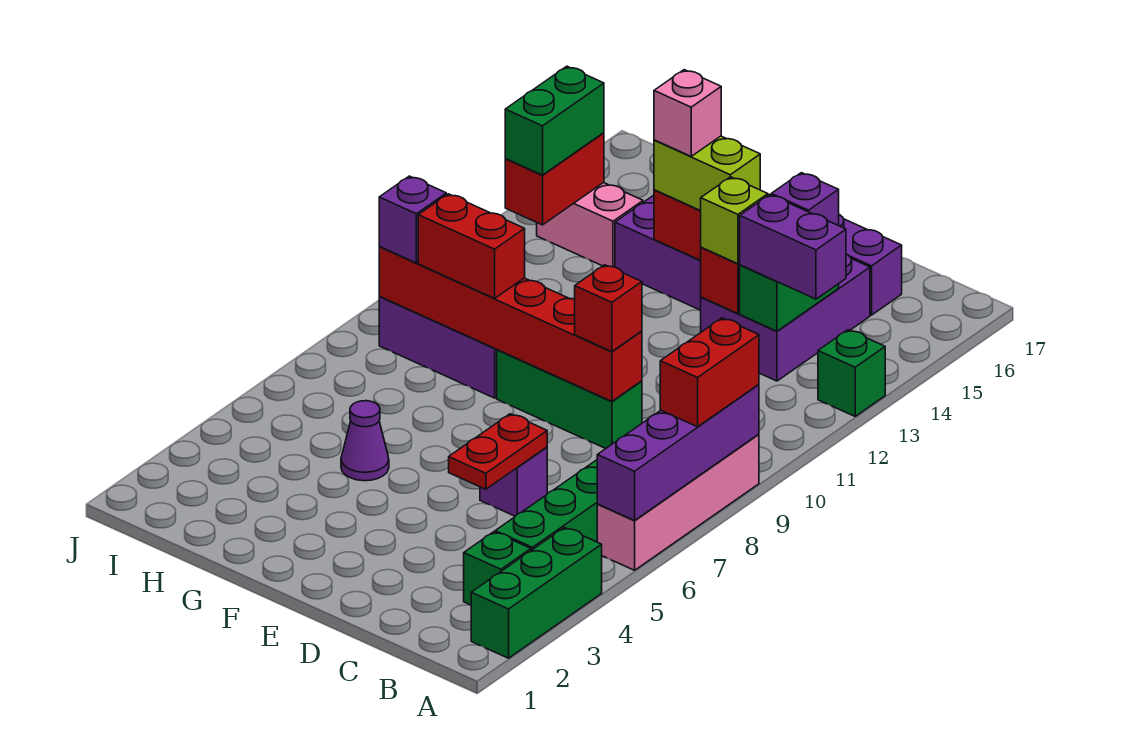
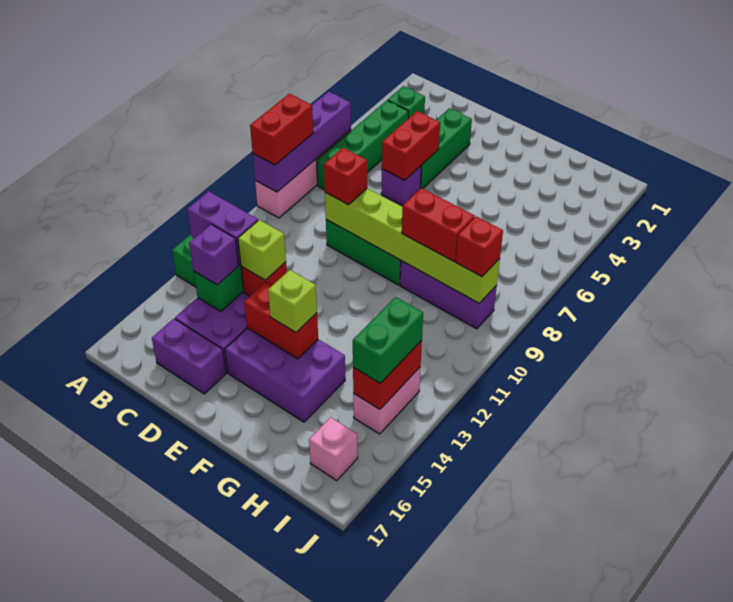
green brick A2:A4 level 1 -> green brick D3:D5 level 1
red plate D5:D6 level 2 -> red brick D5:D6 level 2
red brick D9:I9 level 2 -> lime brick D9:I9 level 2
lime brick E14:F14 level 3 -> lime brick F14 level 3
pink brick F14 level 4 -> pink brick I16 level 1
purple cone G5 level 1 -> none
pink brick H14:I14 level 1 -> pink brick I13:I14 level 1
purple brick I9 level 3 -> red brick I9 level 3

